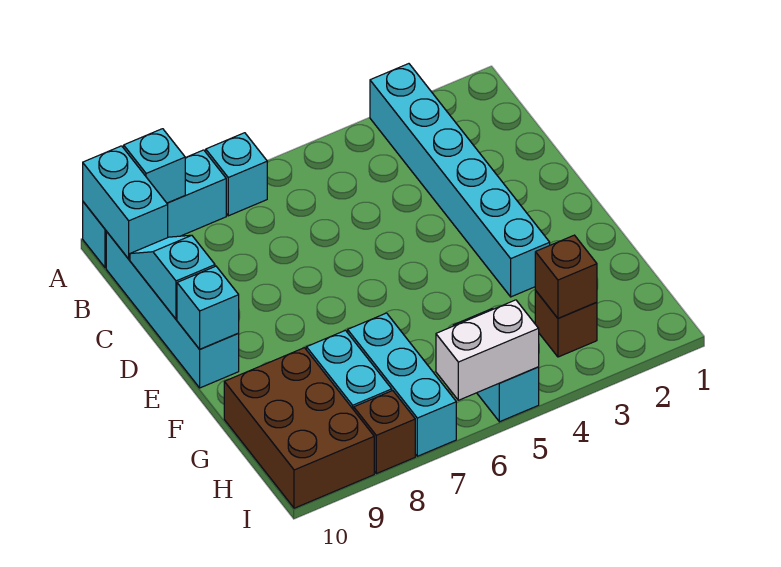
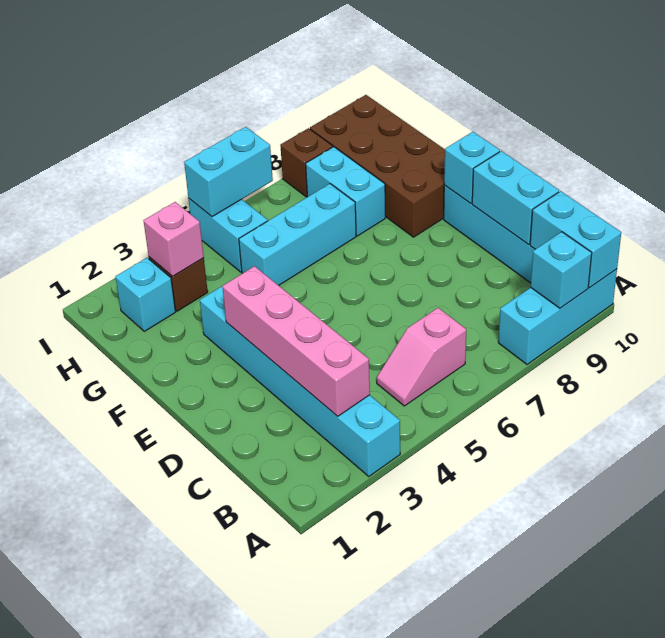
cyan brick A7 level 1 -> cyan brick H2 level 1
none -> pink brick B3:E3 level 2
none -> pink slope B5:B6 level 1 top 6
cyan slope C10:D10 level 2 top D -> cyan brick C10:D10 level 2
cyan brick G7:I7 level 1 -> cyan brick G5:G7 level 1
brown brick G9:I10 level 1 -> brown brick F9:I10 level 1
brown brick H3 level 2 -> pink brick H3 level 2
white brick I5:I6 level 2 -> cyan brick I5:I6 level 2

